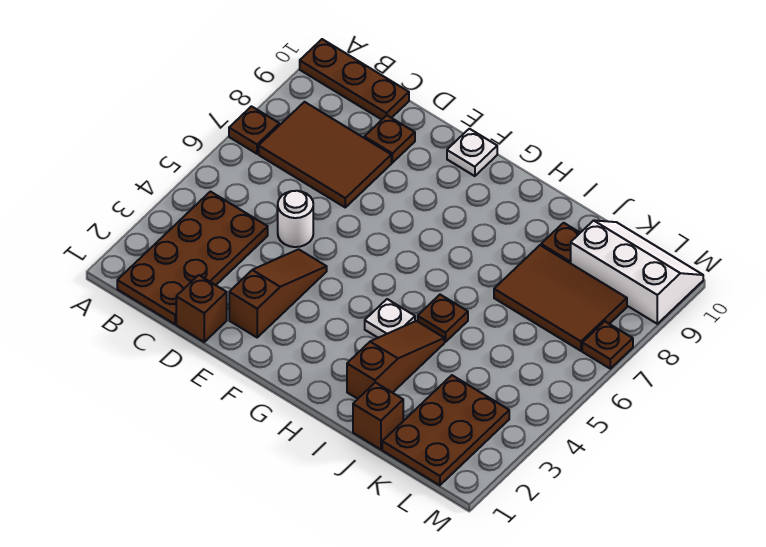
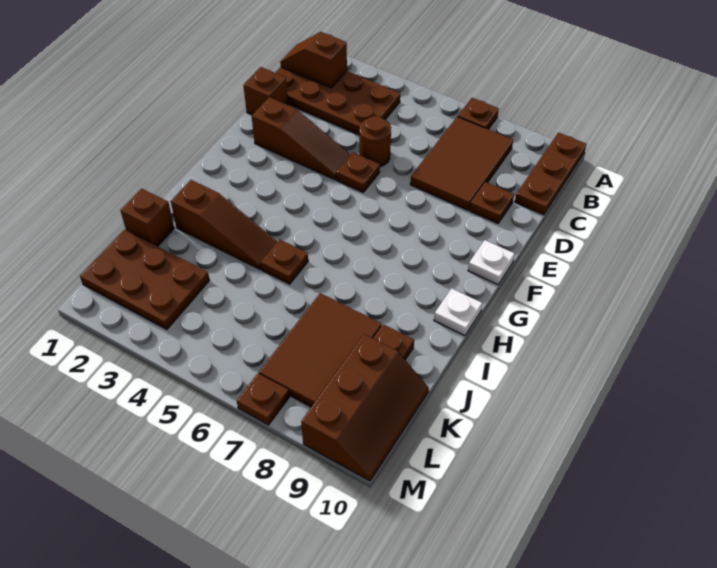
none -> brown slope B1:B2 level 2 top 2
white round brick D5 level 1 -> brown round brick D5 level 1
none -> brown plate E5 level 1
white plate H4 level 1 -> white plate H10 level 1
white slope K9:M10 level 1 top 9 -> brown slope K9:M10 level 1 top 9

